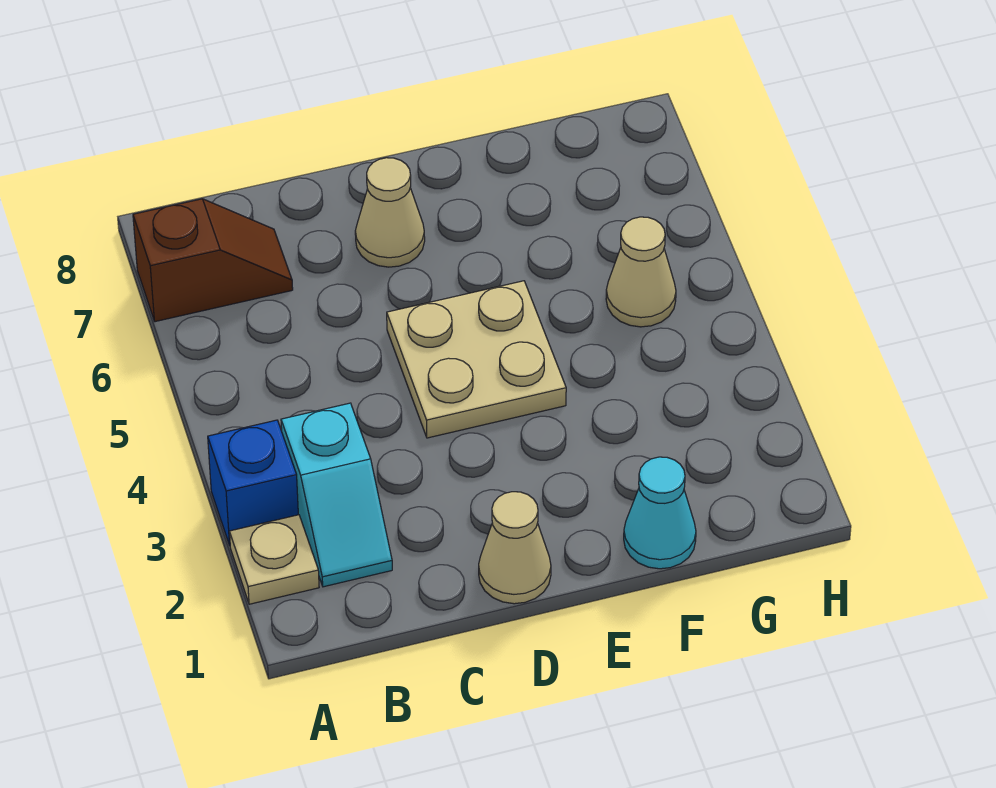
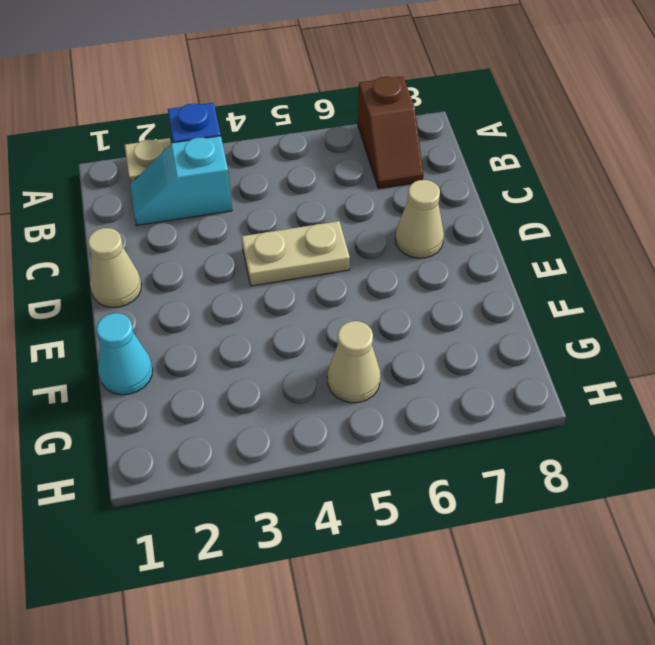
tan plate D4:E5 level 1 -> tan plate D4:D5 level 1

